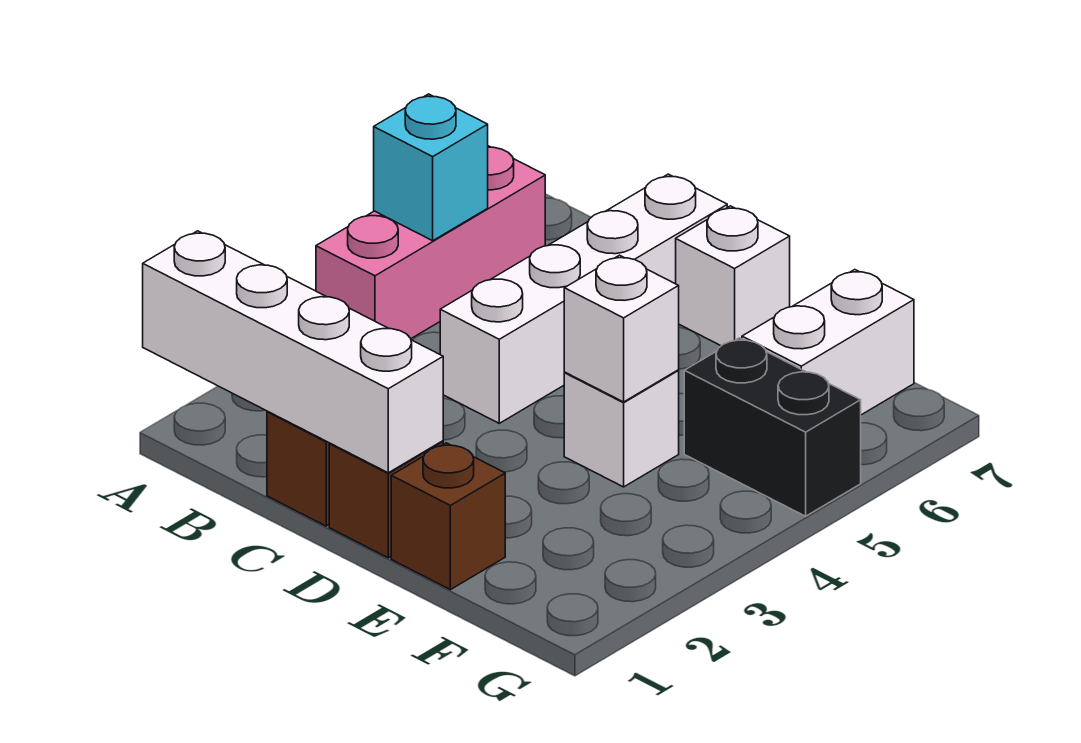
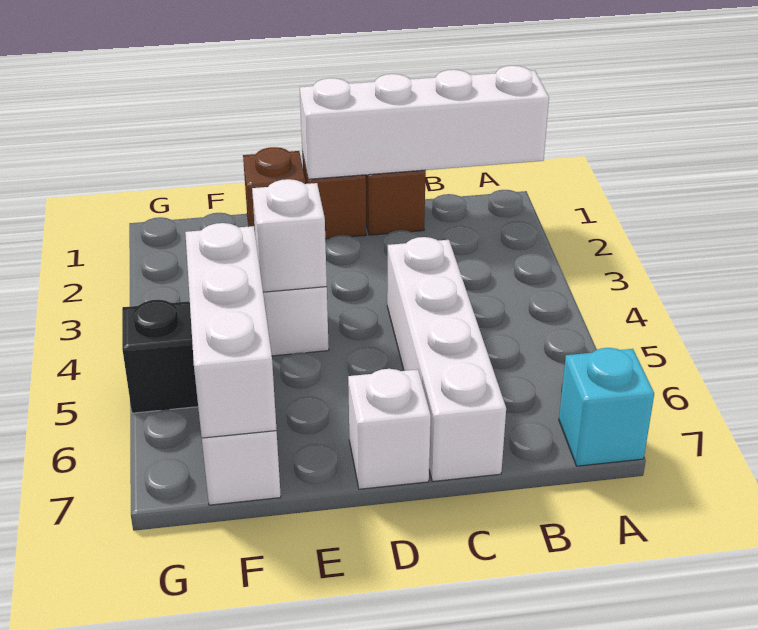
pink brick A4:A6 level 1 -> none
cyan brick A5 level 2 -> cyan brick A7 level 1
none -> white brick F5:F7 level 2

